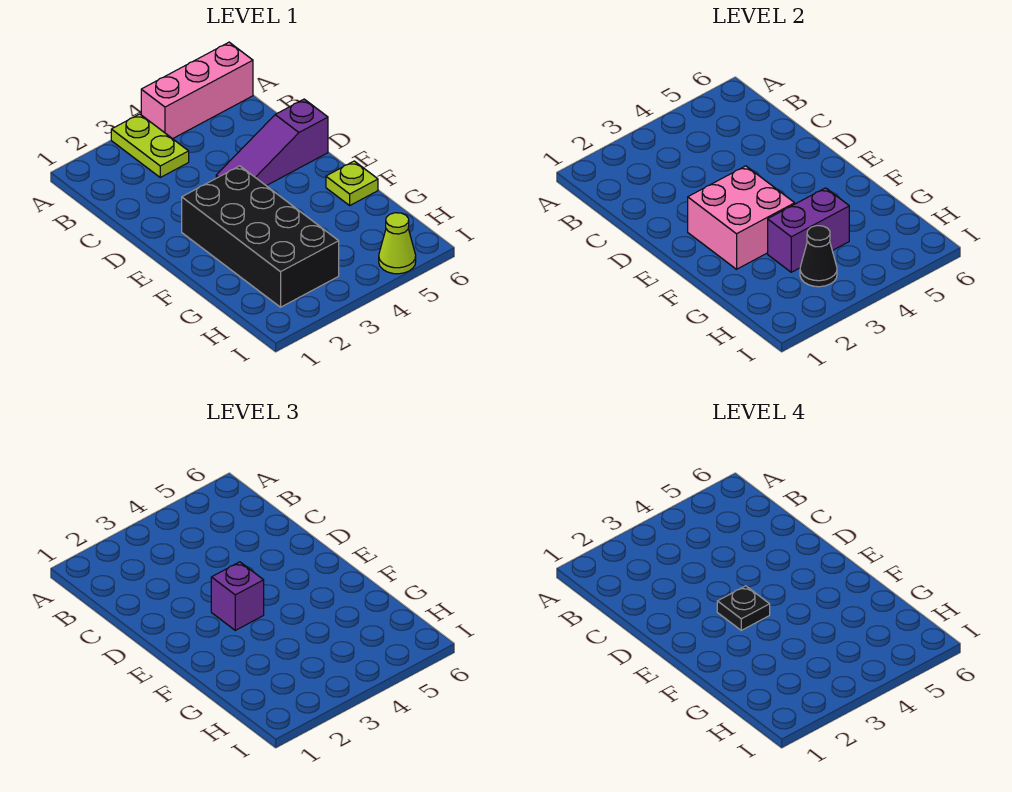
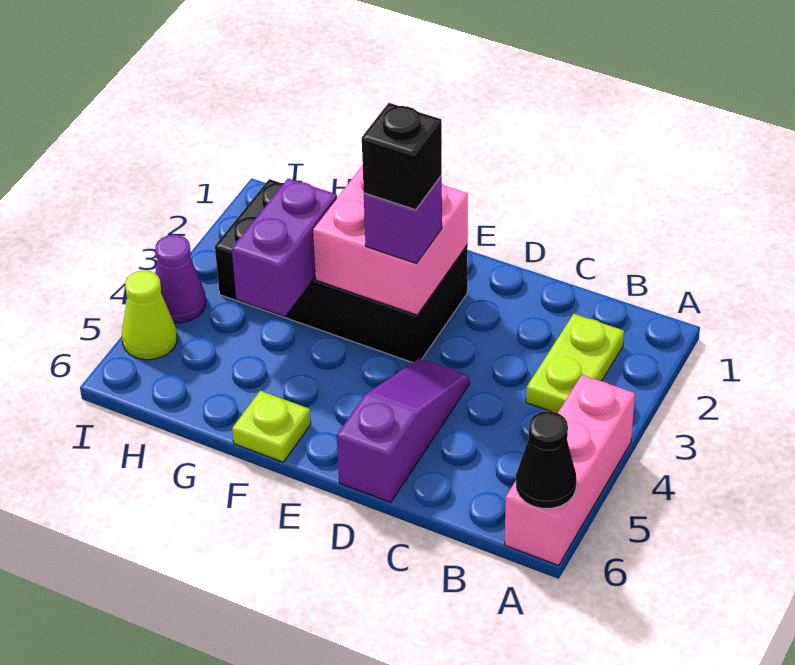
lime plate A3:B3 level 1 -> lime plate B2:B3 level 1
black plate E3 level 4 -> black brick E3 level 4
black cone H3 level 2 -> black cone A6 level 2
none -> purple cone I4 level 1

